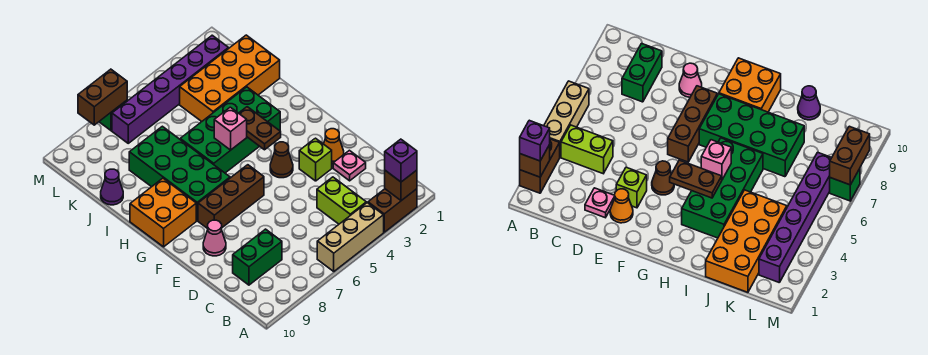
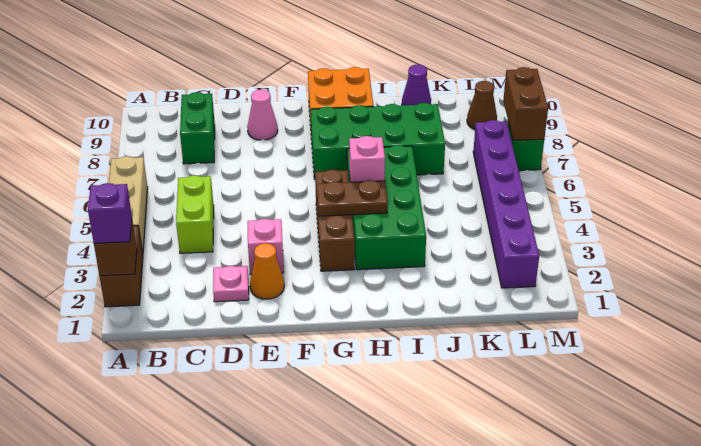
lime brick B4:C4 level 1 -> lime brick C4:C5 level 1
lime brick E3 level 1 -> pink brick E3 level 1
brown cone F4 level 1 -> brown cone L9 level 1
brown brick F6:F8 level 1 -> brown brick G3:G5 level 1
orange brick J1:K4 level 1 -> none

